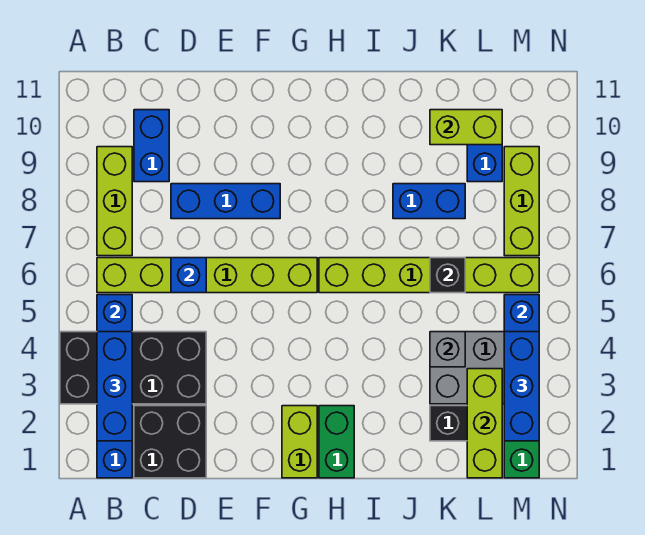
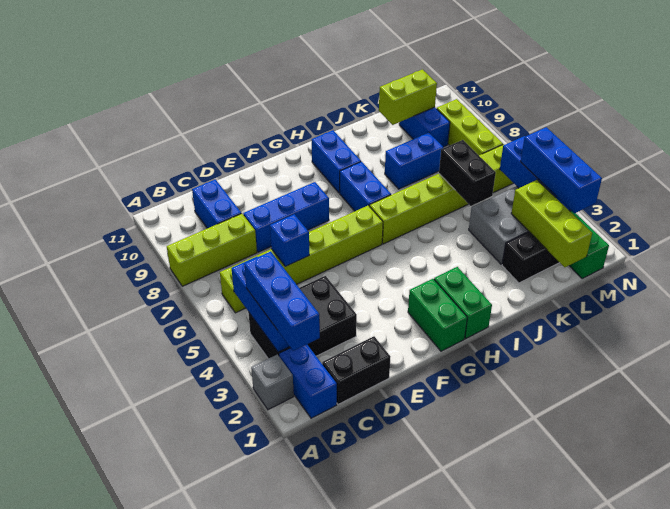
black brick A3:D4 level 1 -> black brick B3:D4 level 1
lime brick B7:B9 level 1 -> lime brick A8:C8 level 1
black brick C1:D2 level 1 -> black brick C1:D1 level 1
lime brick G1:G2 level 1 -> green brick G1:G2 level 1
none -> blue brick H7:H8 level 1
none -> blue brick H9:H10 level 1
grey brick K4 level 2 -> grey brick A2 level 1
black brick K6 level 2 -> black brick K5:K6 level 2

